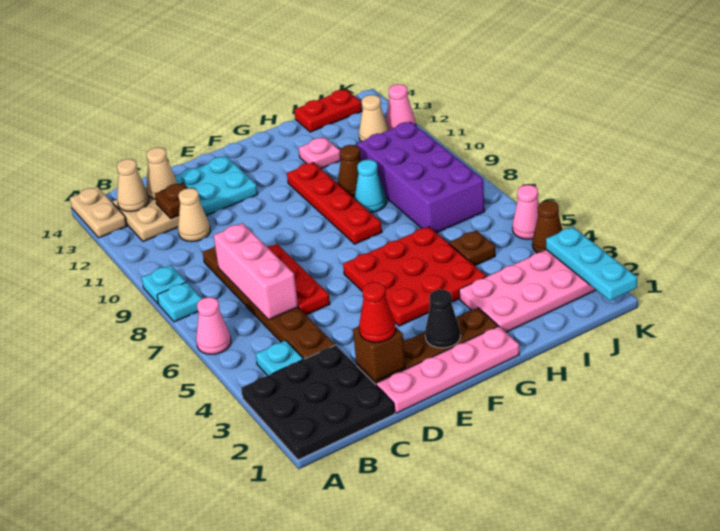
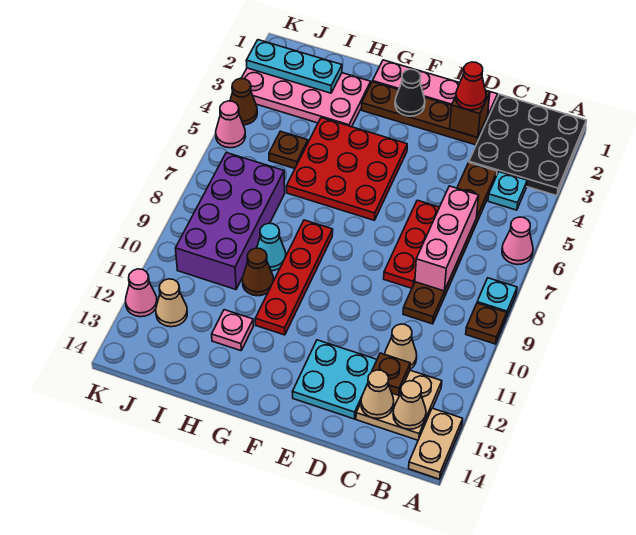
cyan plate A9 level 1 -> brown plate A9 level 1
red plate I14:J14 level 1 -> none
cyan plate K1:K3 level 2 -> cyan plate I2:K2 level 2

